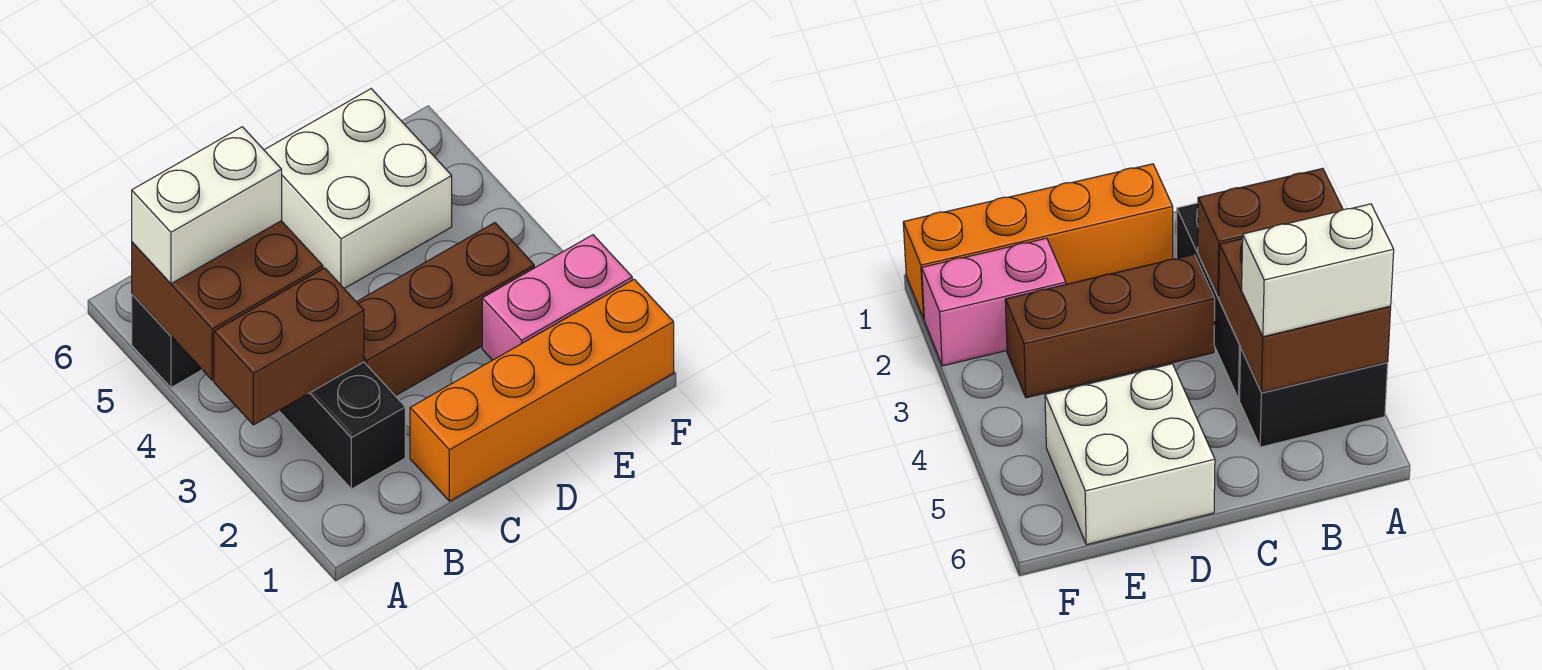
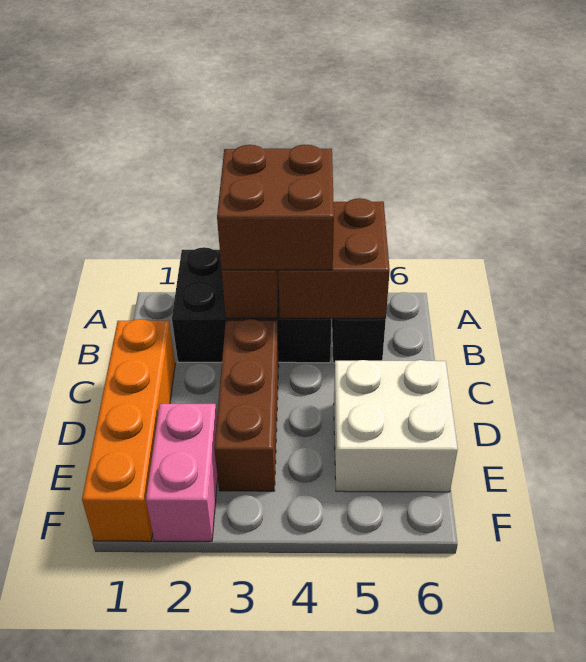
none -> brown brick A3:B4 level 3
white brick A5:B5 level 3 -> none
black brick B2:B4 level 1 -> black brick A2:B4 level 1

